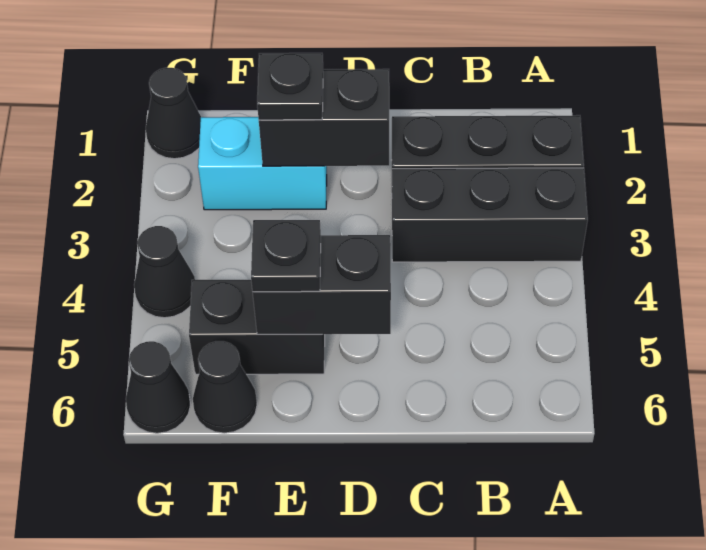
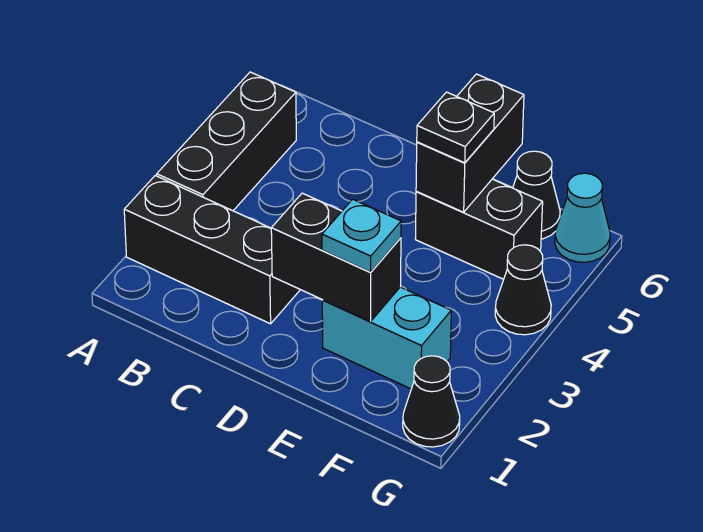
black brick A3:C3 level 1 -> black brick A3:A5 level 1
black brick D5:E5 level 2 -> black brick E5:E6 level 2
black plate E2 level 3 -> cyan plate E2 level 3
black cone G6 level 1 -> cyan cone G6 level 1

